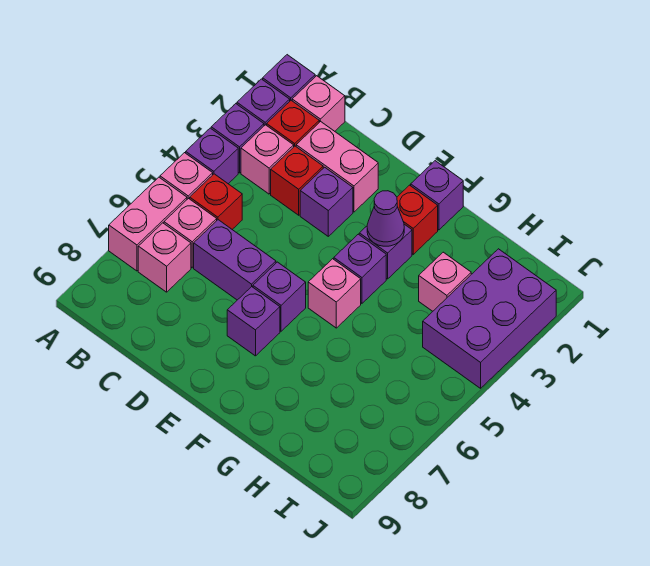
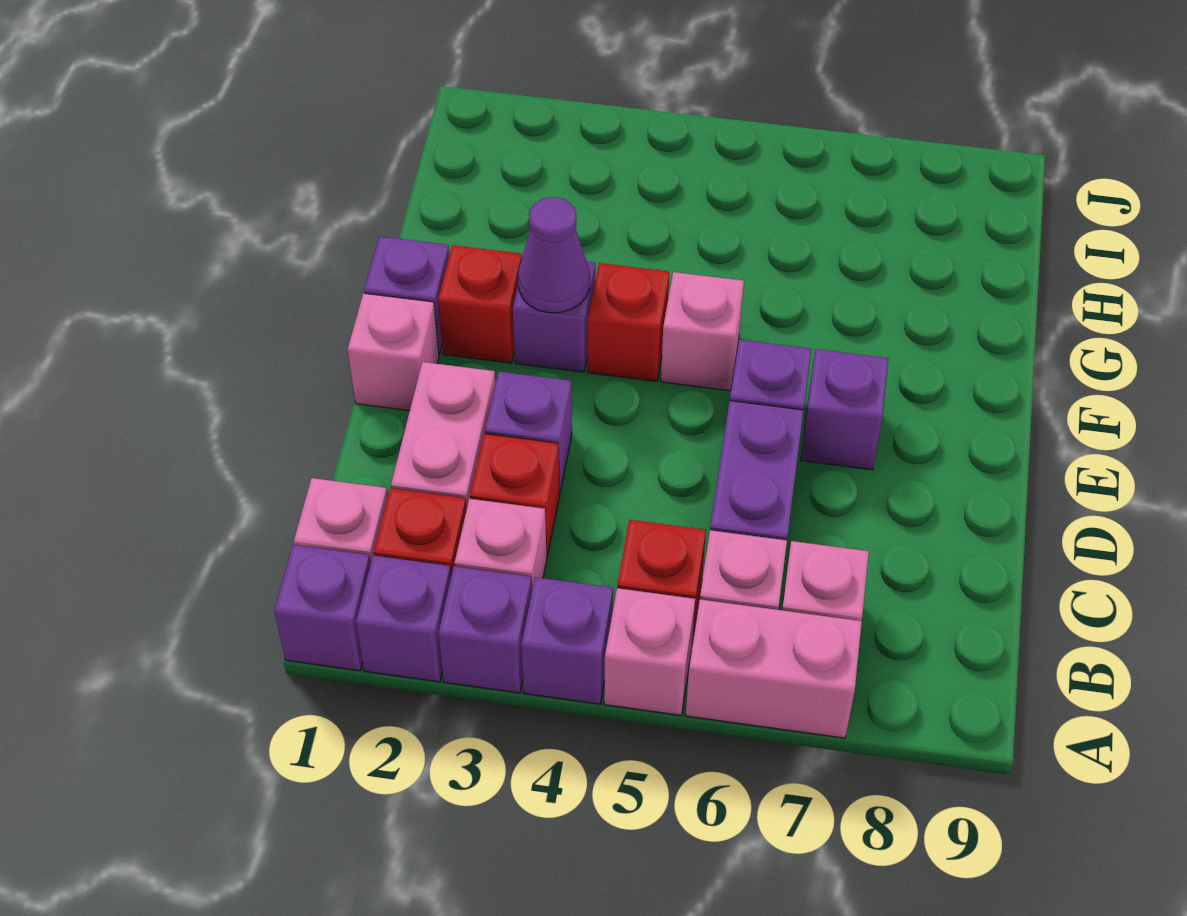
purple brick F4 level 1 -> red brick F4 level 1
pink brick H3 level 1 -> pink brick E1 level 1
purple brick I2:J4 level 1 -> none

